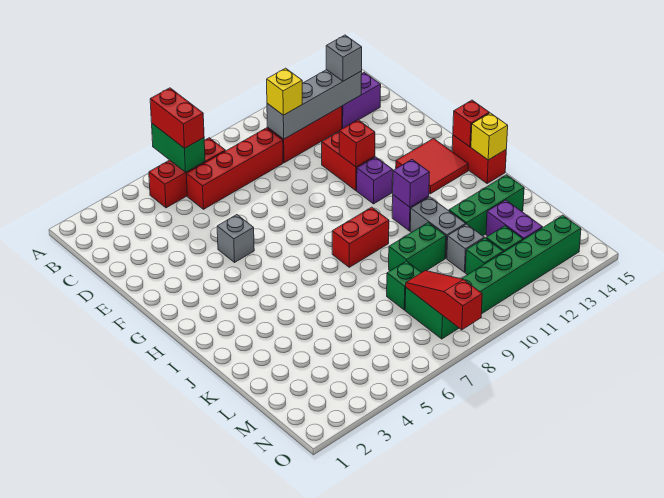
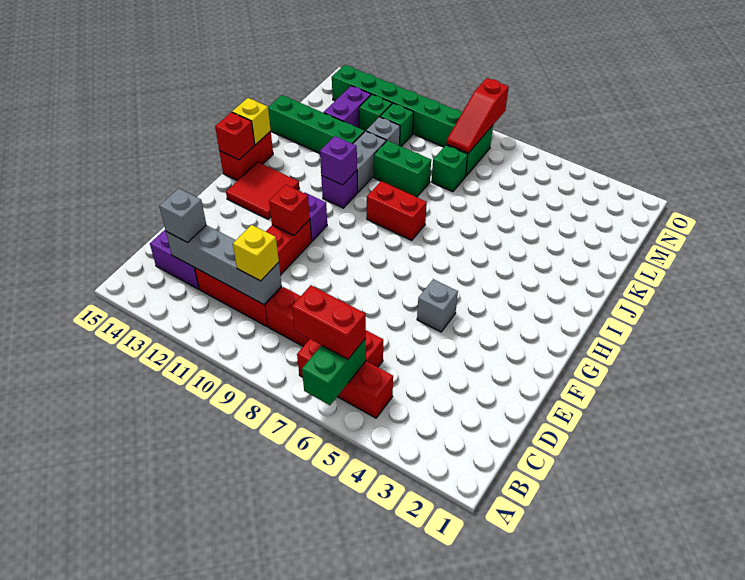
red brick A6:B6 level 3 -> red brick B6:B7 level 3
green brick K12:K14 level 1 -> green brick K12:K15 level 1

